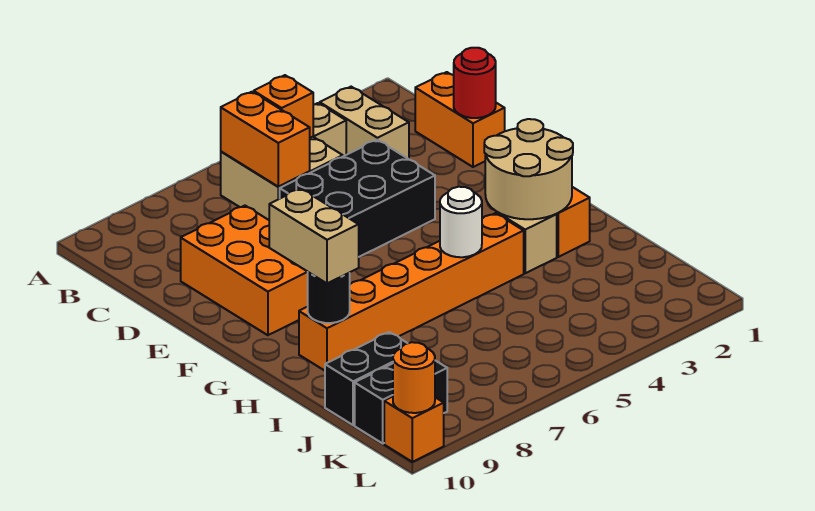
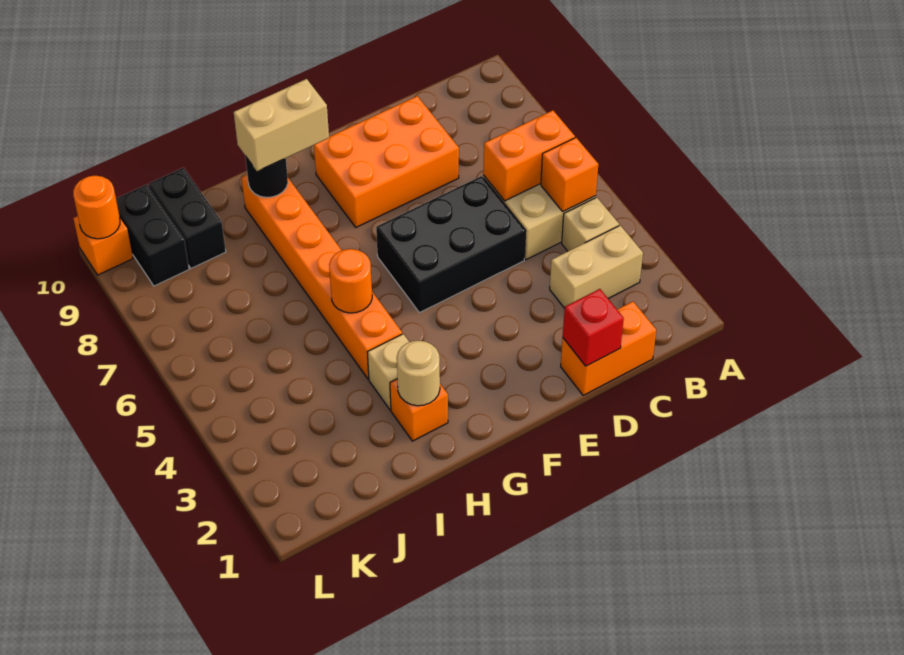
red round brick D1 level 2 -> red brick D1 level 2
black brick D4:E6 level 1 -> black brick D5:F6 level 1
tan round brick G2:H3 level 2 -> tan round brick H2 level 2
white round brick H5 level 2 -> orange round brick H5 level 2

